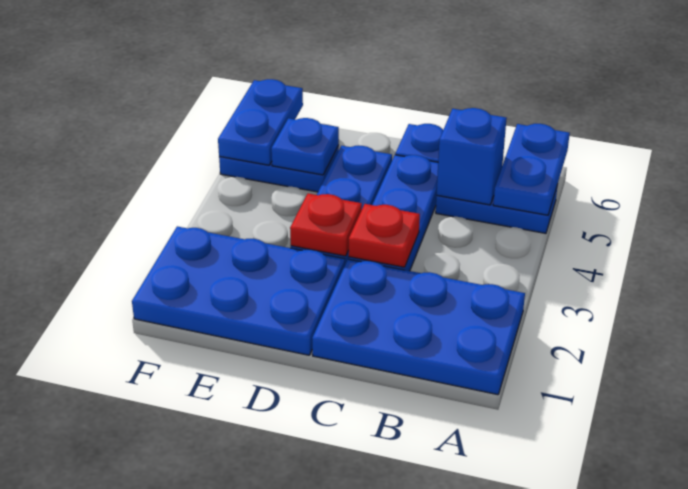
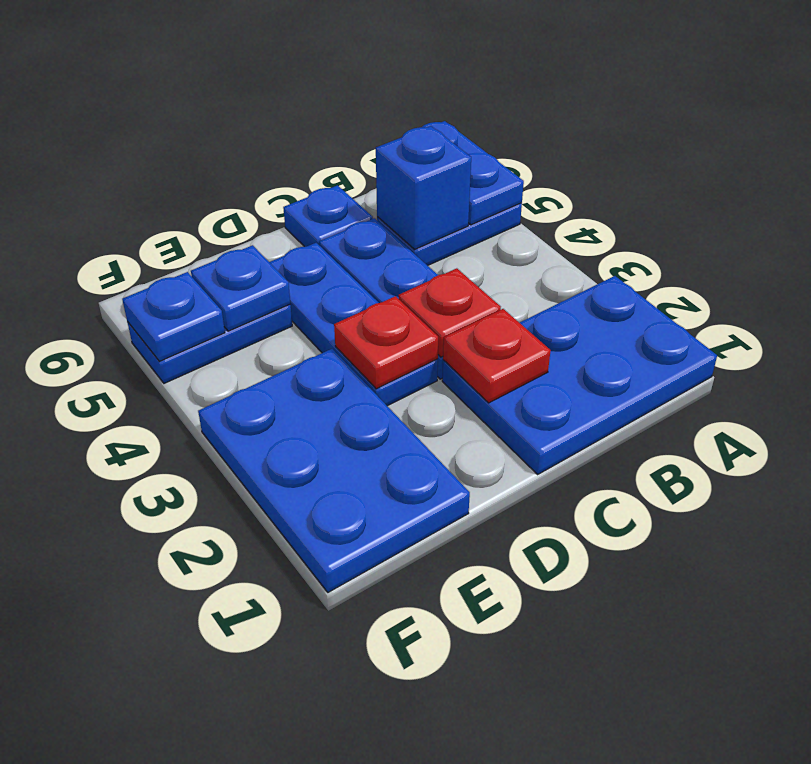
none -> red plate C2 level 2
blue plate D1:F2 level 1 -> blue plate E1:F3 level 1
blue plate F5:F6 level 2 -> blue plate F5 level 2

